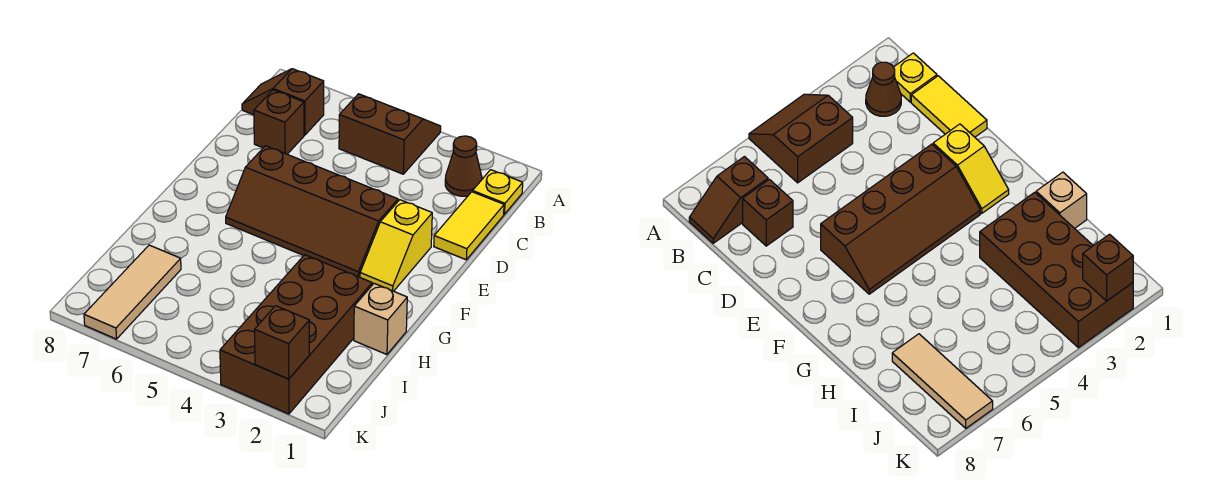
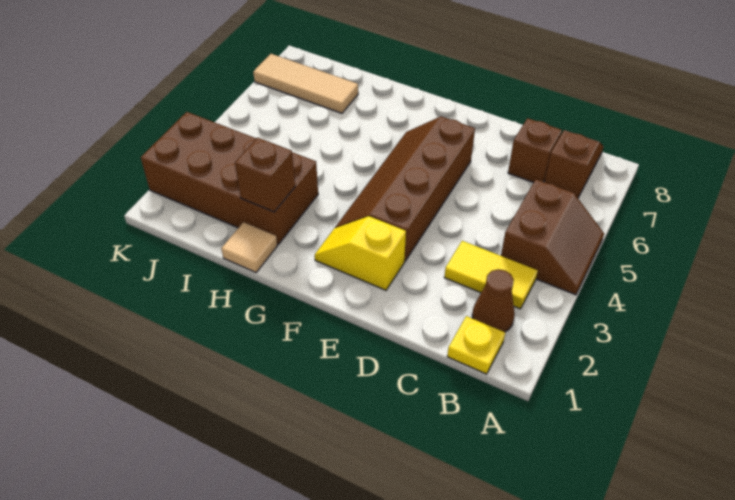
yellow tile C1:D1 level 1 -> yellow tile B3:C3 level 1
tan brick H1 level 1 -> tan tile H1 level 1
brown brick K2 level 2 -> brown brick H2 level 2

